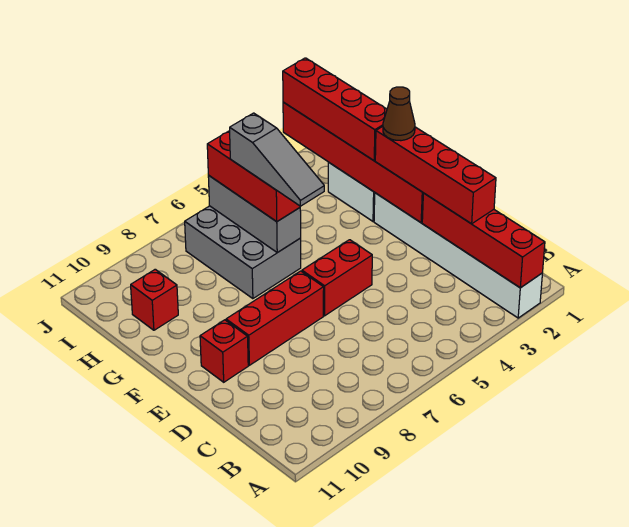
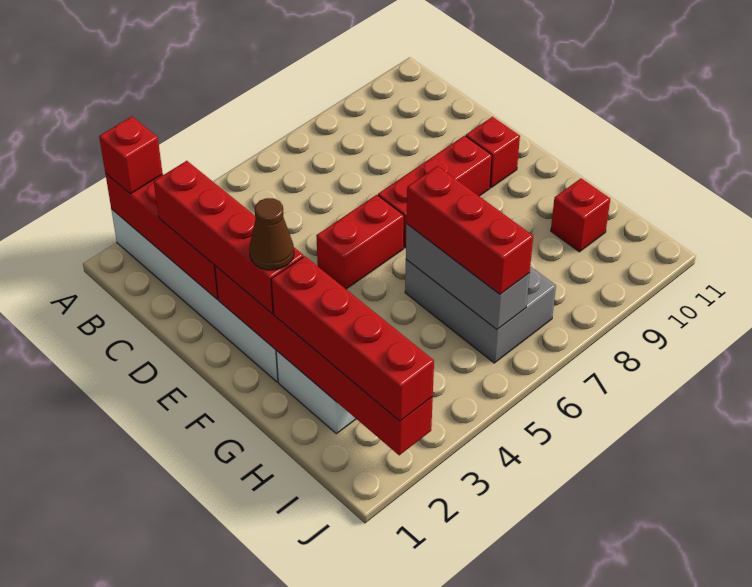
none -> red brick A2 level 3
grey slope F6:H6 level 4 top H -> none

